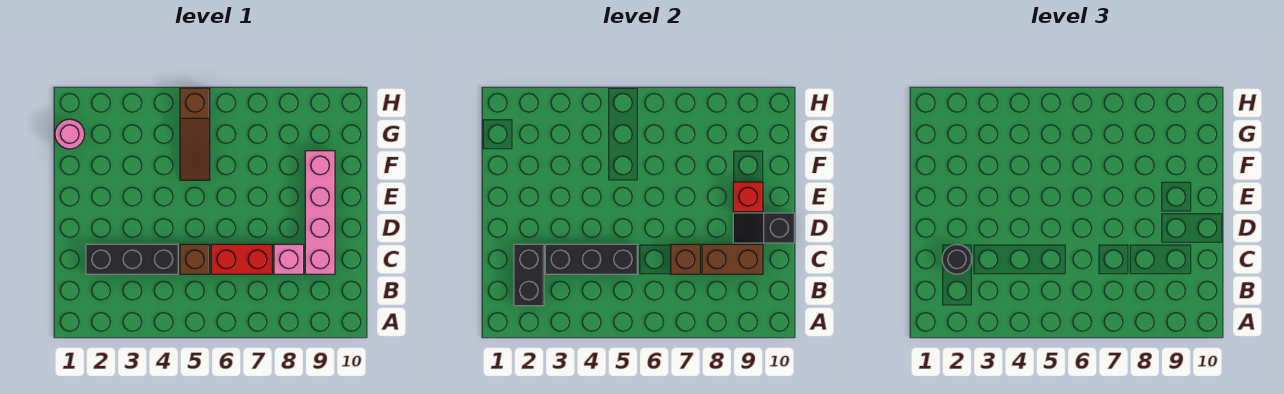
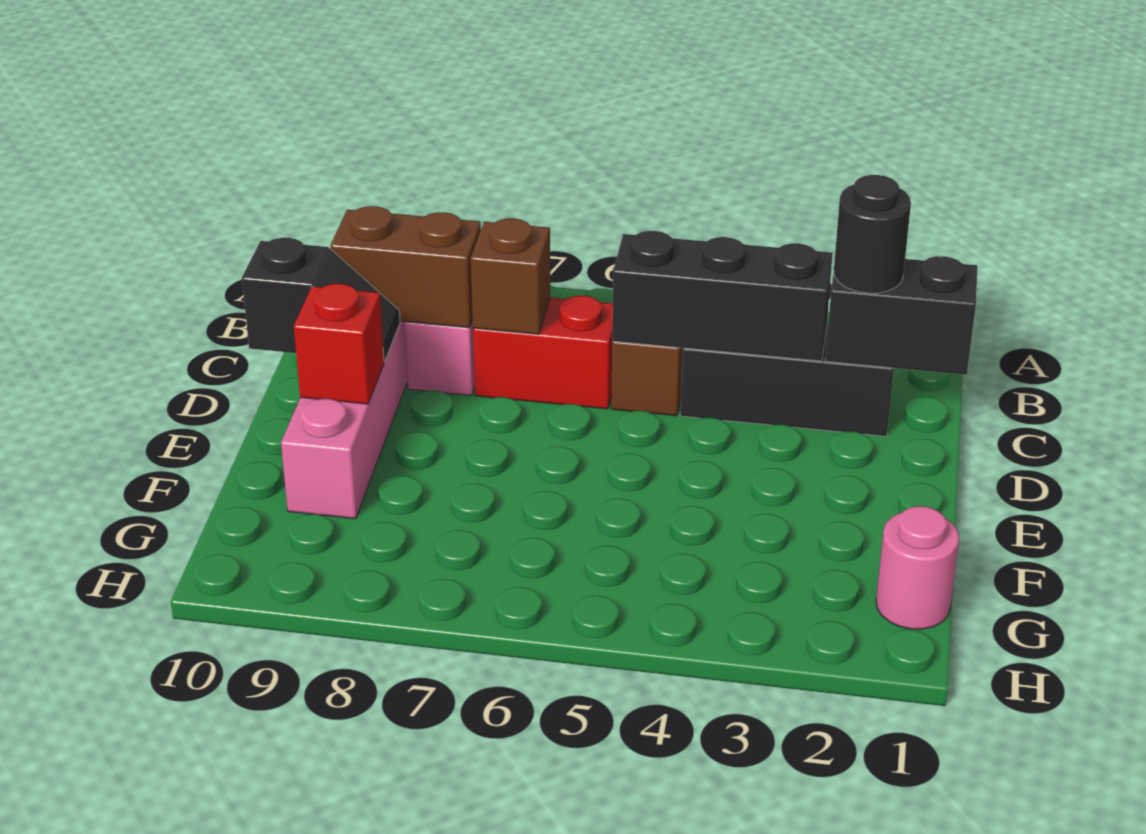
black brick B2:C2 level 2 -> black brick C1:C2 level 2
brown slope F5:H5 level 1 top H -> none

